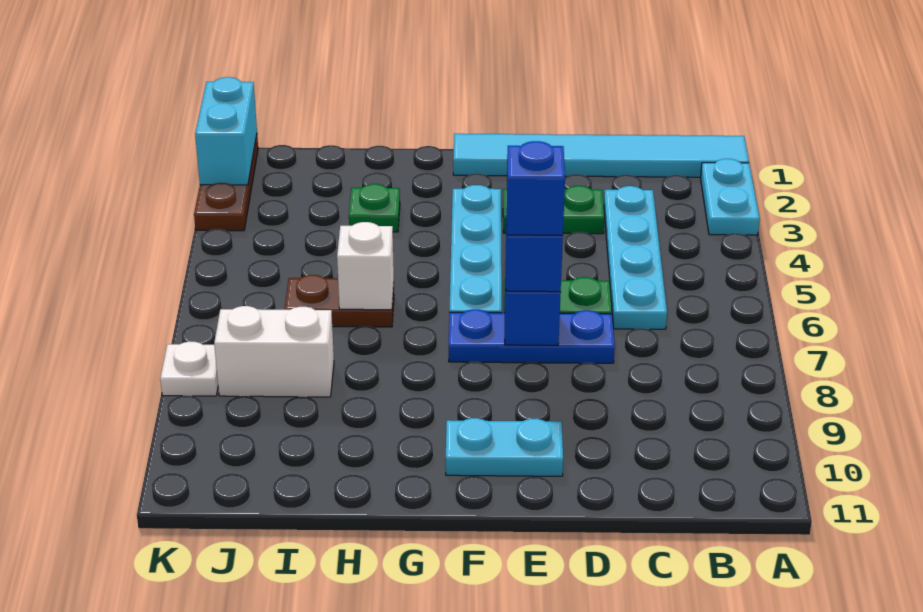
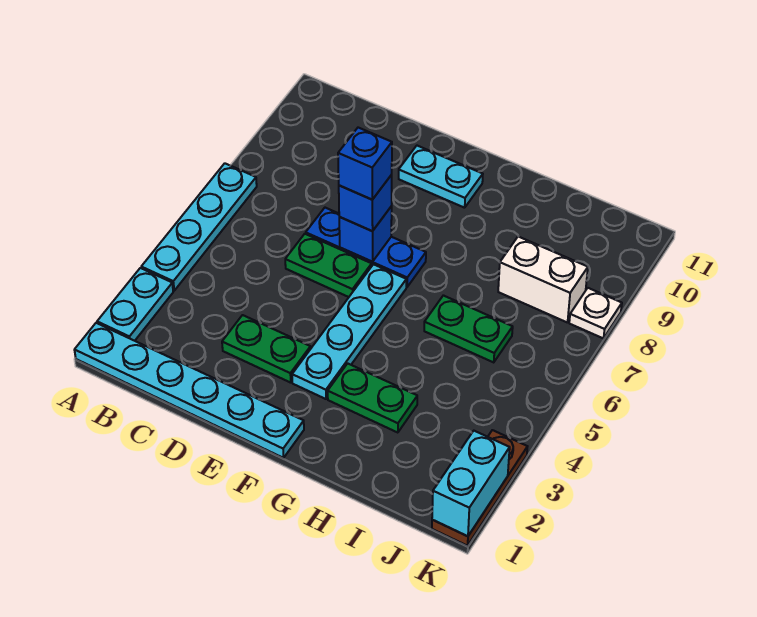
cyan tile A1:F1 level 1 -> cyan plate A1:F1 level 1
cyan plate C3:C6 level 1 -> cyan plate A4:A7 level 1
green plate H3 level 1 -> green plate G3:H3 level 1
brown plate H6:I6 level 1 -> green plate H6:I6 level 1
white brick H6 level 2 -> none

